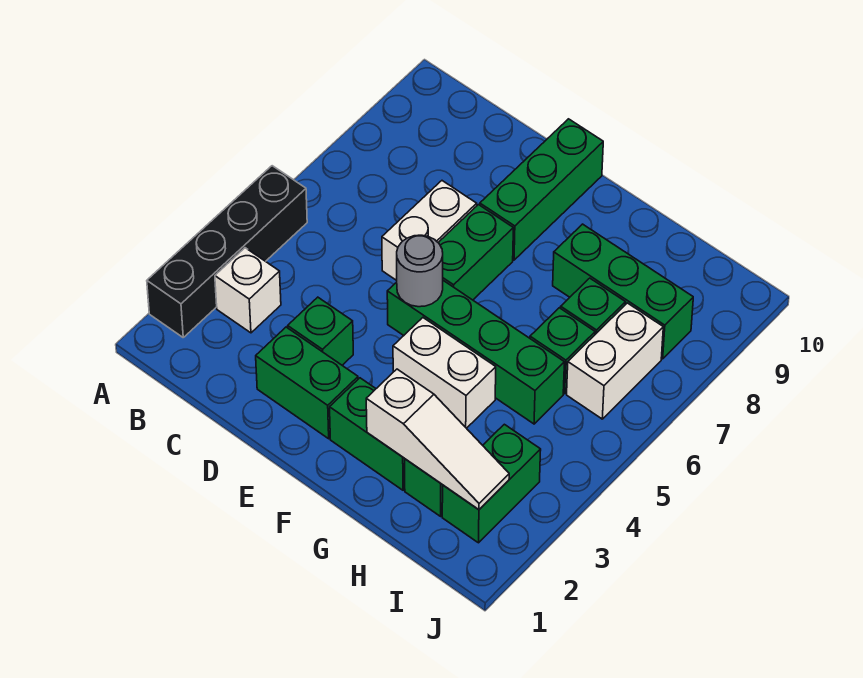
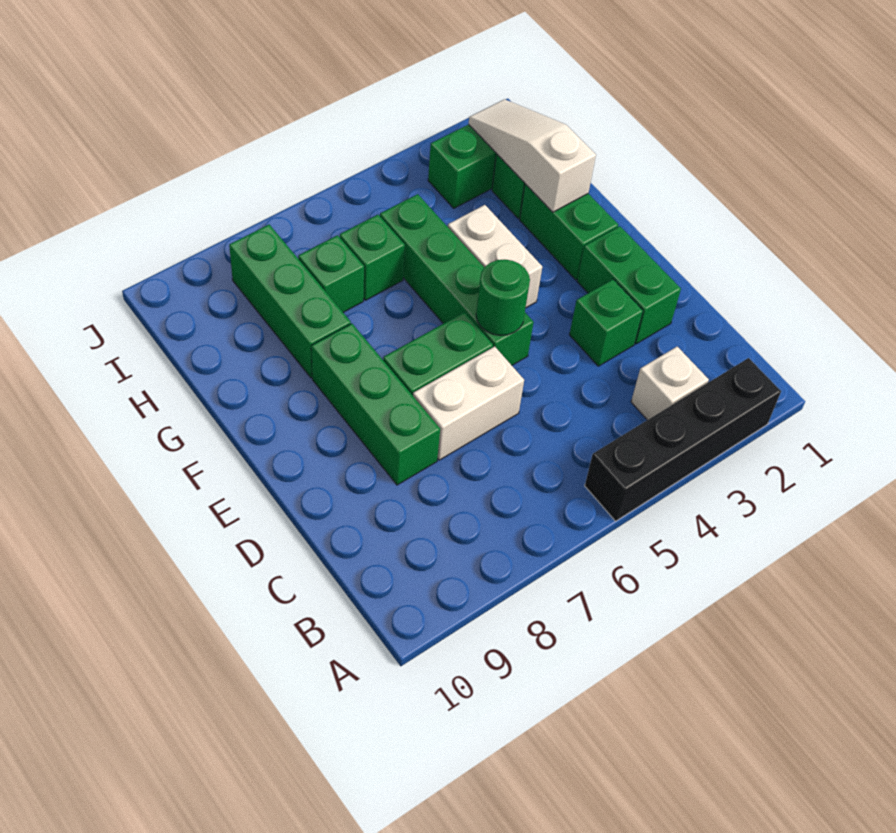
grey round brick E5 level 2 -> green round brick E5 level 2
green brick E8:E10 level 1 -> green brick D8:F8 level 1
white brick I6:I7 level 1 -> none

